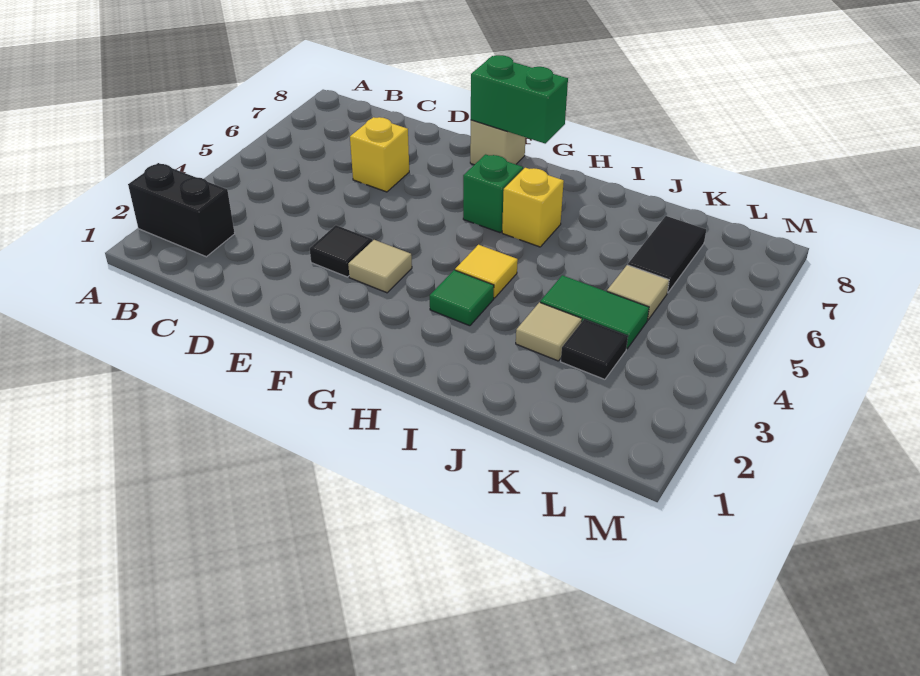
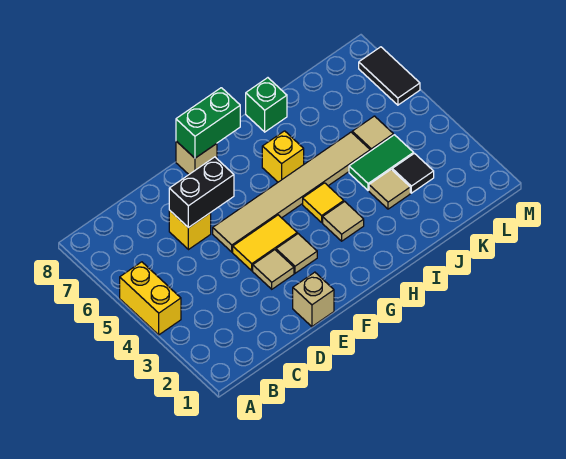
black brick A2:B2 level 1 -> black brick D6:E6 level 2
none -> yellow brick A4:A5 level 1
none -> tan brick E1 level 1
black tile E3 level 1 -> tan tile E3 level 1
none -> yellow tile E4:F4 level 1
none -> tan tile E5:J5 level 1
green brick G6 level 1 -> green brick I8 level 1
green tile H3 level 1 -> tan tile H3 level 1
black tile K6:K7 level 1 -> black tile M6:M7 level 1

